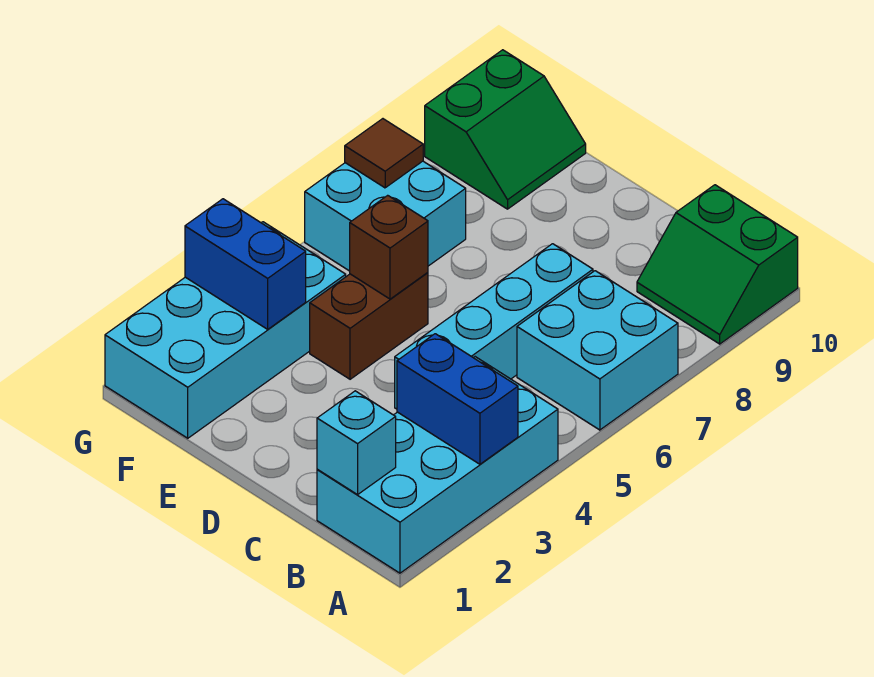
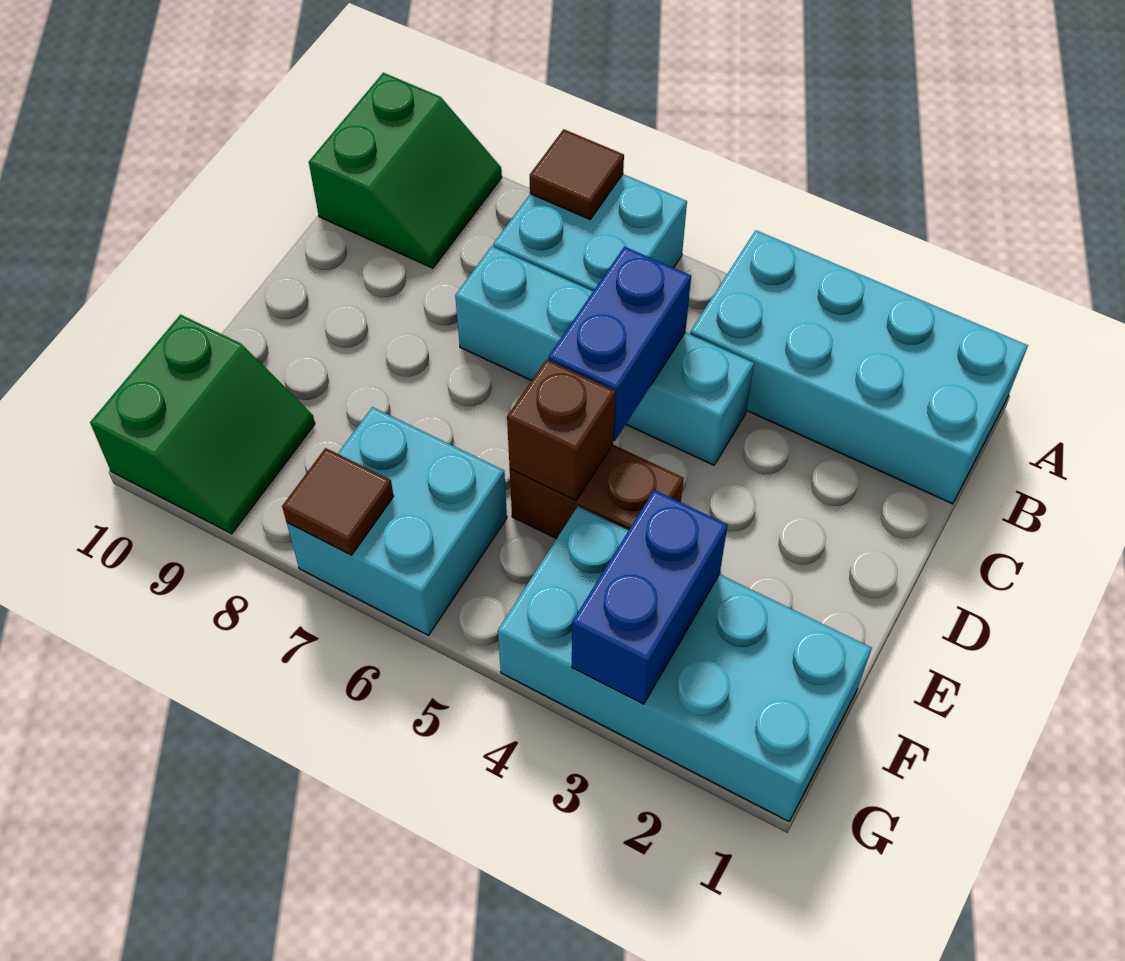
blue brick A3:B3 level 2 -> blue brick C5:D5 level 2
none -> brown tile A7 level 2
cyan brick B1 level 2 -> none
green slope F9:G10 level 1 top G -> green slope F9:G10 level 1 top 10

